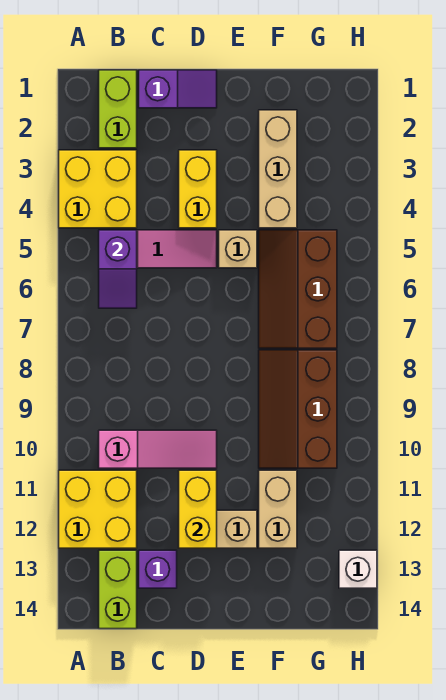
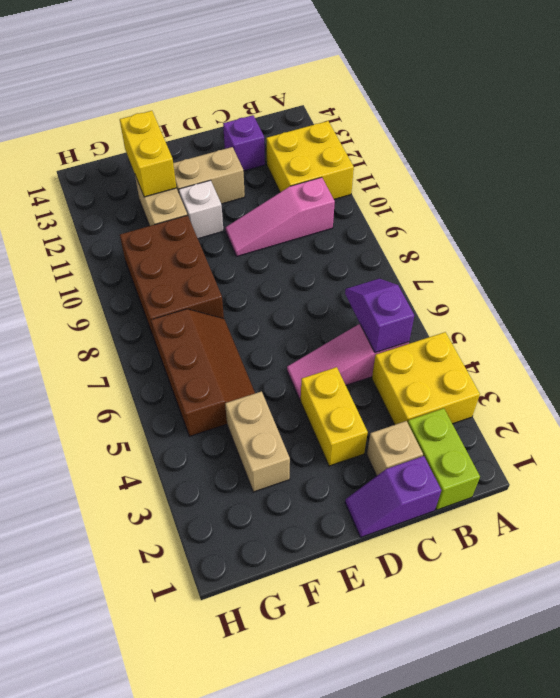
lime brick B13:B14 level 1 -> none
yellow brick D11:D12 level 2 -> yellow brick F12:F13 level 2
tan brick E5 level 1 -> tan brick C2 level 1
tan brick F2:F4 level 1 -> tan brick F3:F4 level 1
brown slope F8:G10 level 1 top G -> brown brick F8:G10 level 1
white brick H13 level 1 -> white brick E11 level 1

